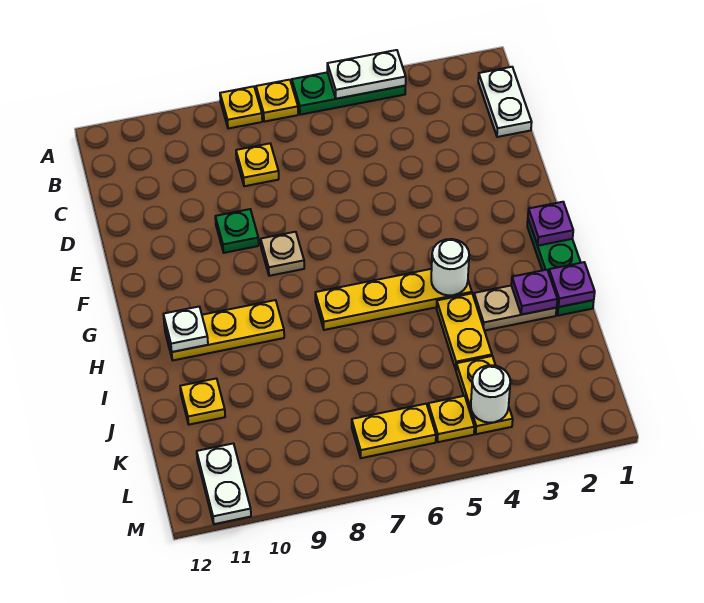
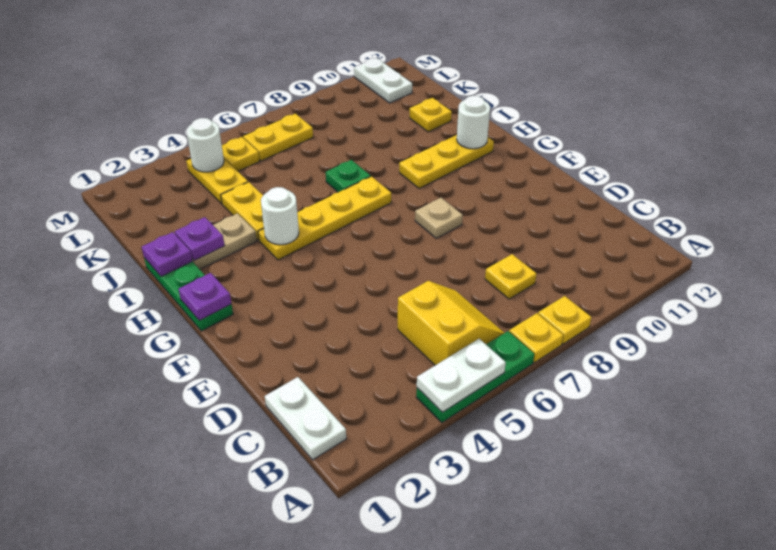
none -> yellow slope B5:C6 level 1 top 5
green plate E9 level 1 -> green plate I7 level 1
white plate H11 level 2 -> white round brick H11 level 2

